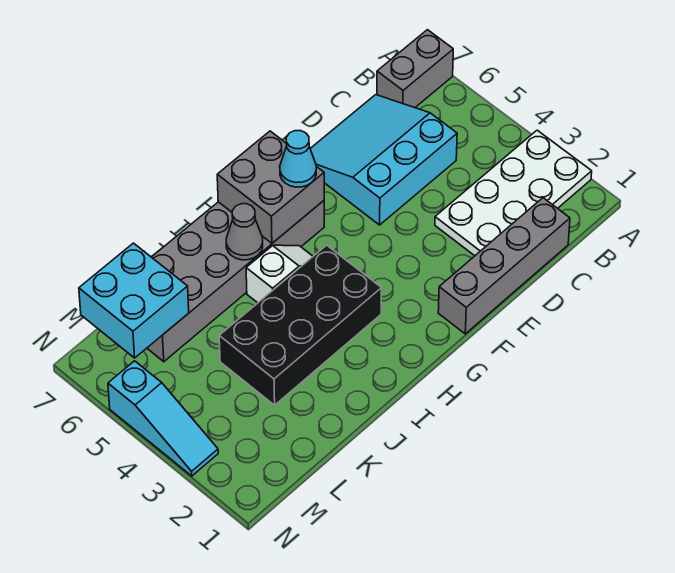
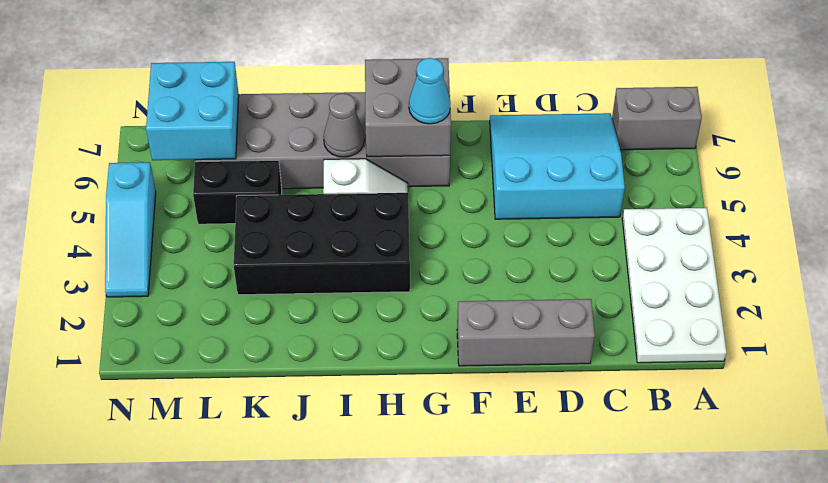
white plate A2:D3 level 1 -> white plate A1:B4 level 1
grey brick C1:F1 level 1 -> grey brick D1:F1 level 1
none -> black brick K5:L5 level 1

